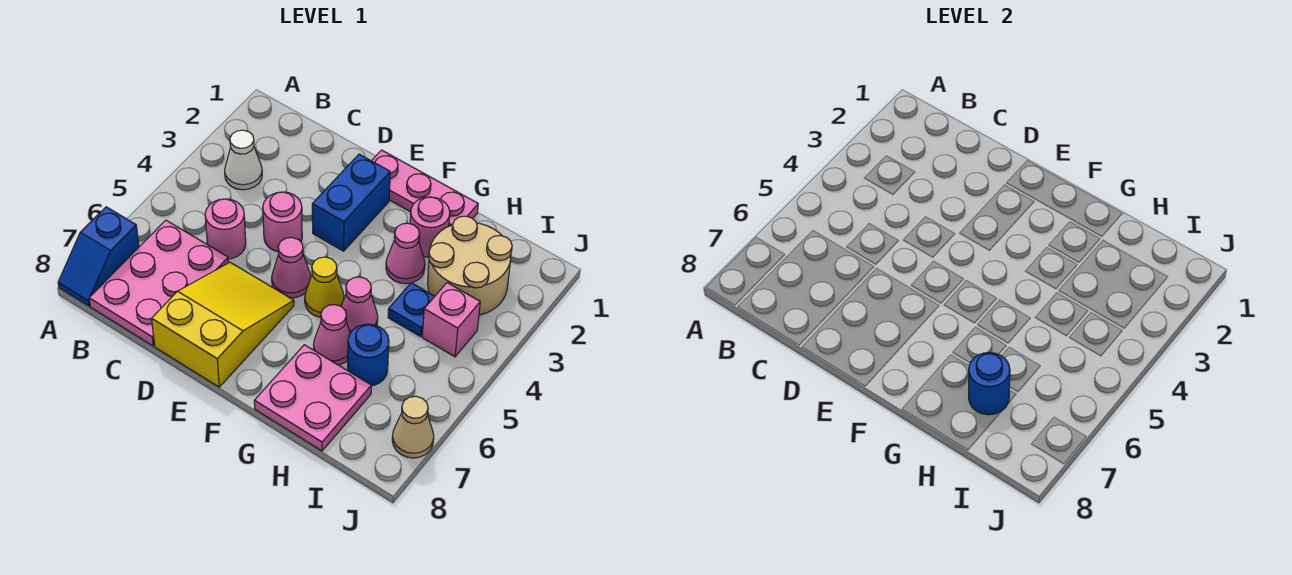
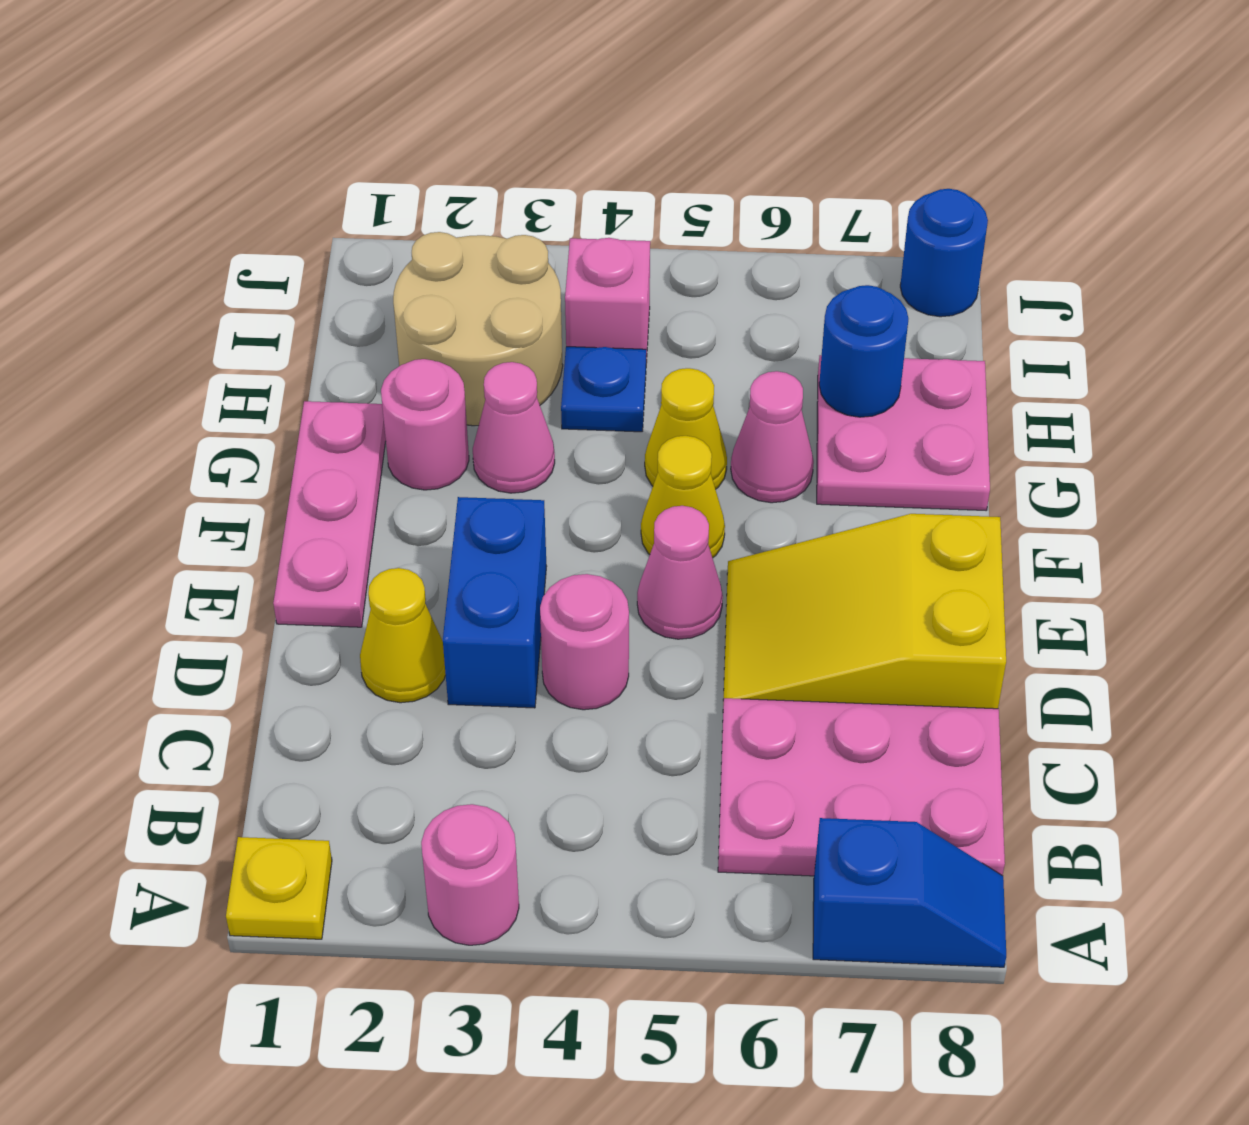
none -> yellow plate A1 level 1
white cone B3 level 1 -> none
pink round brick C5 level 1 -> pink round brick A3 level 1
none -> yellow cone D2 level 1
blue brick E2:E3 level 1 -> blue brick D3:E3 level 1
pink cone G5 level 1 -> yellow cone G5 level 1
blue round brick H6 level 1 -> blue round brick J8 level 1
tan cone J7 level 1 -> none

